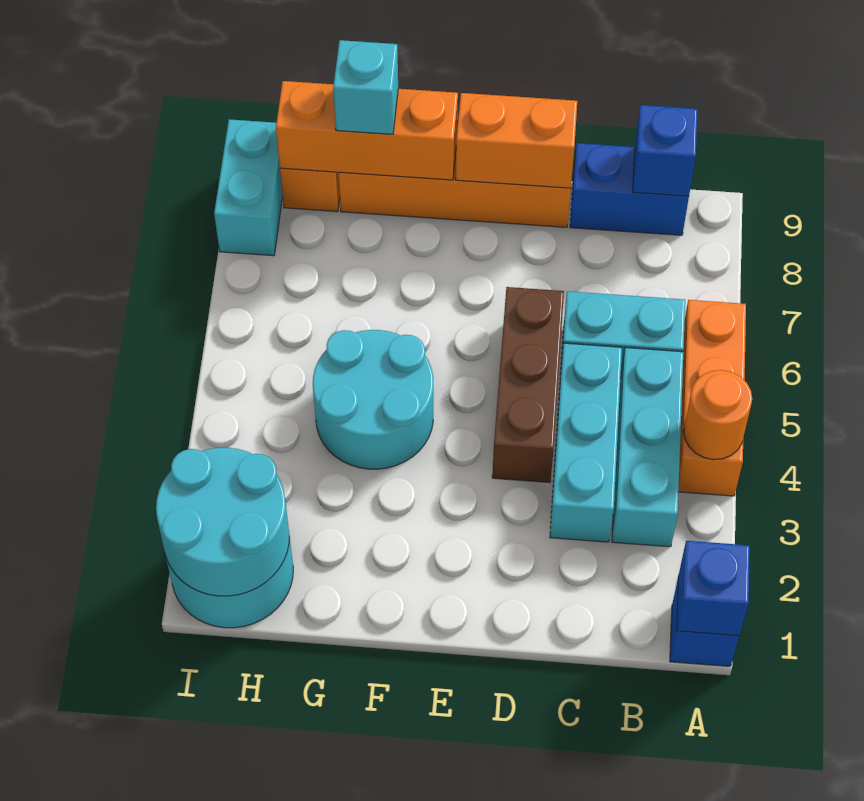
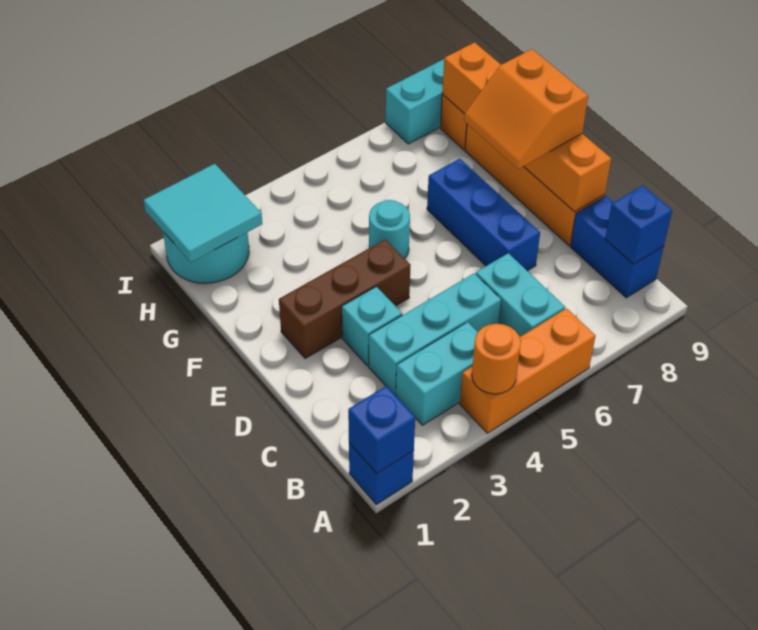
cyan brick B3:B5 level 1 -> cyan brick B3:B4 level 1
brown brick D4:D6 level 1 -> brown brick E2:E4 level 1
none -> blue brick D7:F7 level 1
none -> orange slope E8:F9 level 3 top 9
cyan round brick F4:G5 level 1 -> cyan round brick F5 level 1
cyan brick G9 level 3 -> cyan brick D3 level 1
cyan round brick H1:I2 level 2 -> cyan tile H1:I2 level 2

